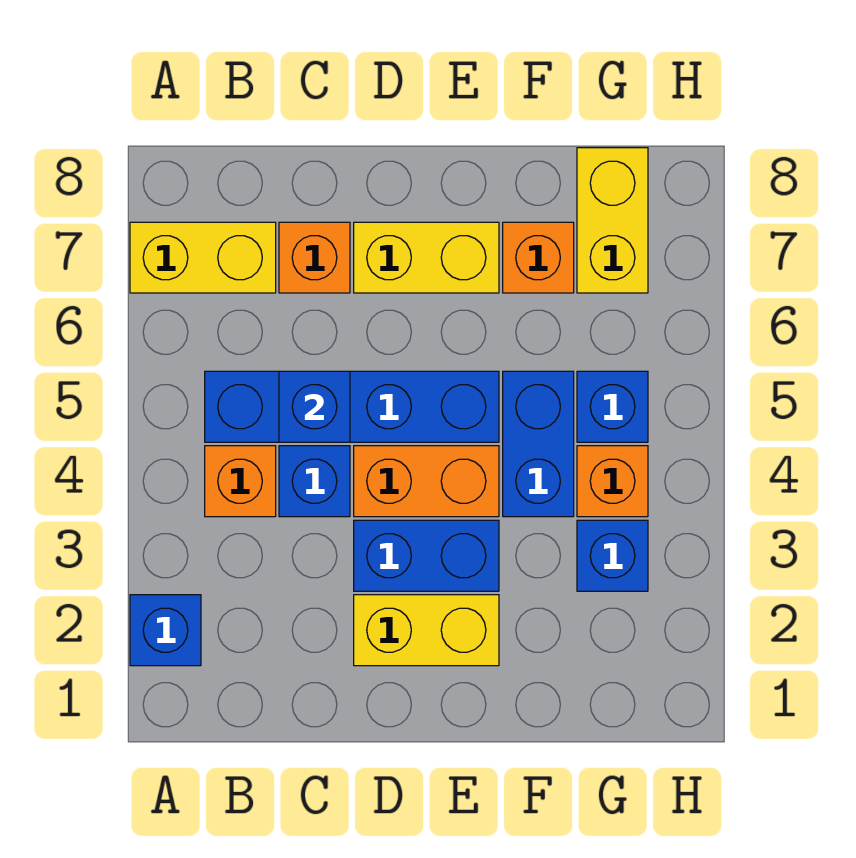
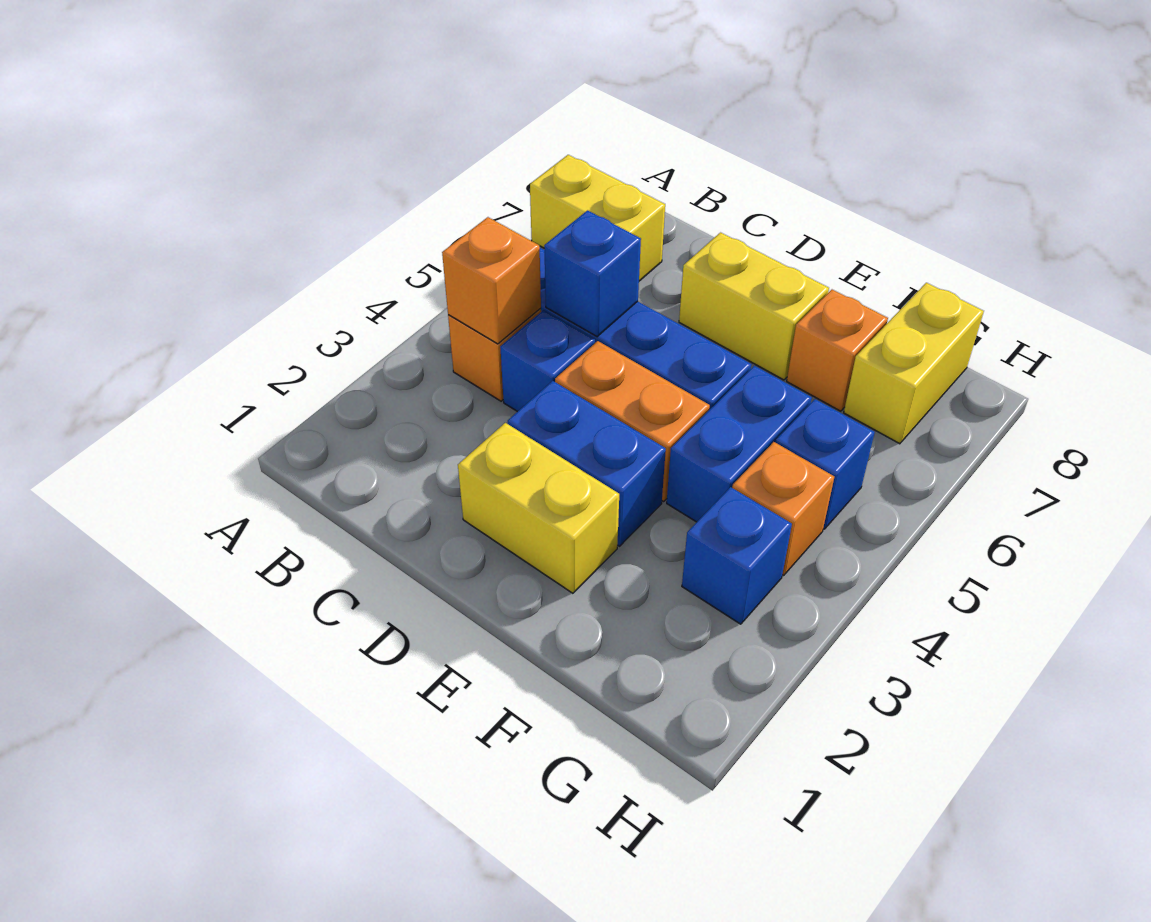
blue brick A2 level 1 -> none
orange brick C7 level 1 -> orange brick B4 level 2

